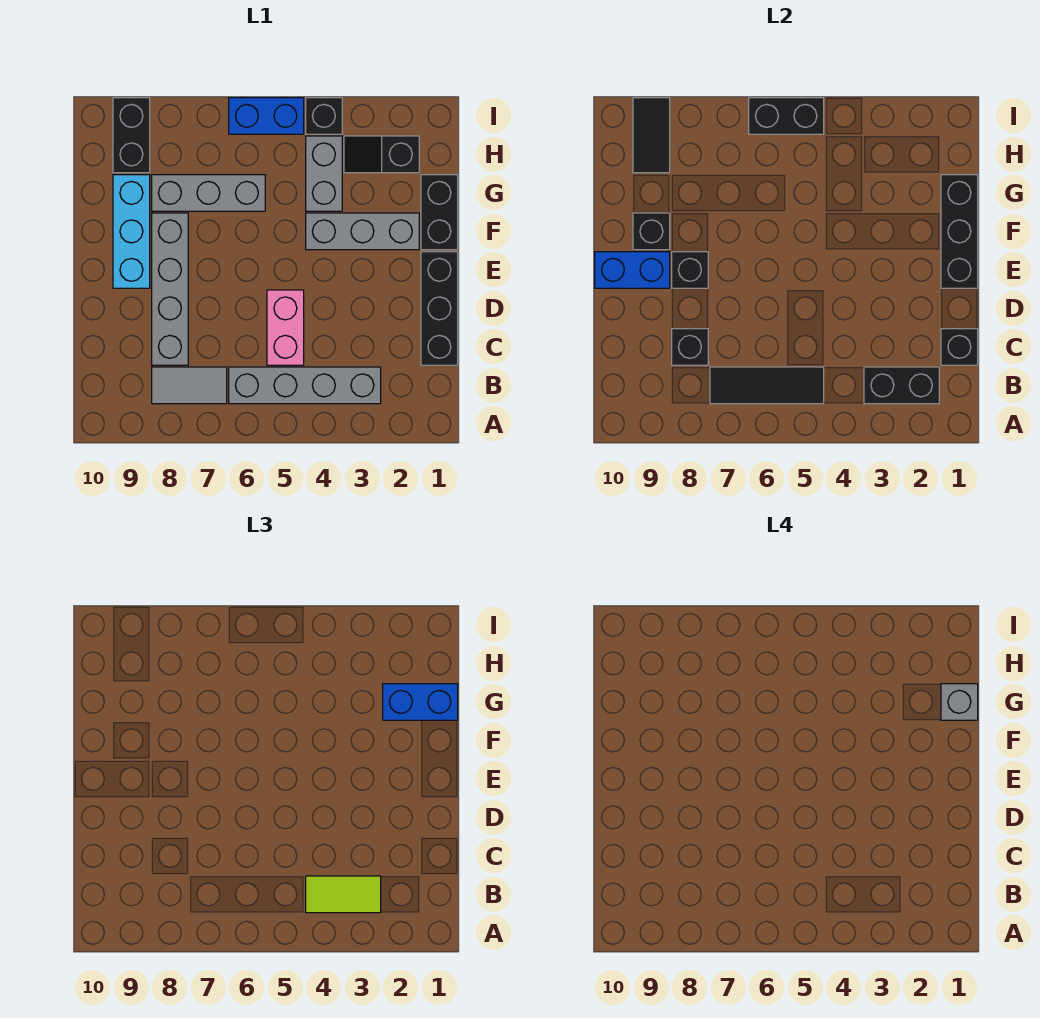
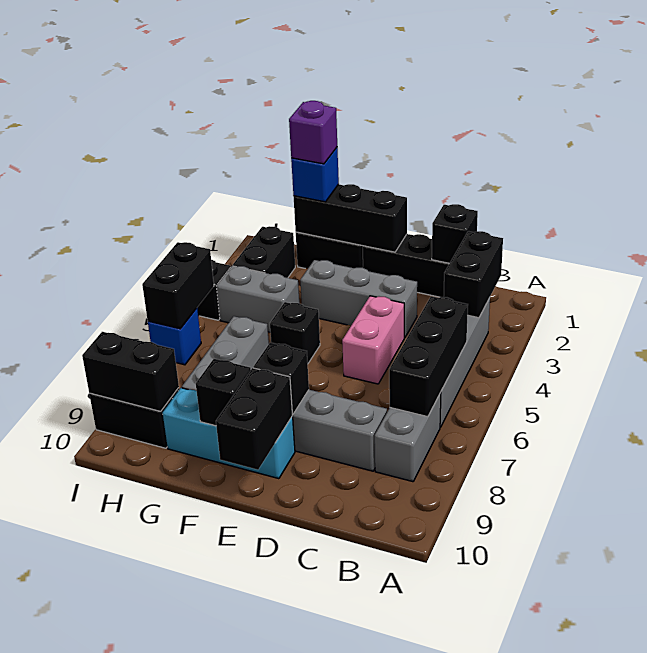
lime tile B3:B4 level 3 -> none
black tile B5:B7 level 2 -> black brick B5:B7 level 2
grey tile B7:B8 level 1 -> grey brick B7:B8 level 1
pink brick C5:D5 level 1 -> pink brick D4:D5 level 1
black brick C8 level 2 -> black brick F5 level 1
blue brick E9:E10 level 2 -> black brick E9:E10 level 2
grey brick F2:F4 level 1 -> grey brick D3:F3 level 1
blue brick G1:G2 level 3 -> blue brick G1 level 3
grey brick G1 level 4 -> purple brick G1 level 4
black slope H2:H3 level 1 top 2 -> black brick H2:H3 level 1
black tile H9:I9 level 2 -> black brick H9:I9 level 2
blue brick I5:I6 level 1 -> blue brick I6 level 1

